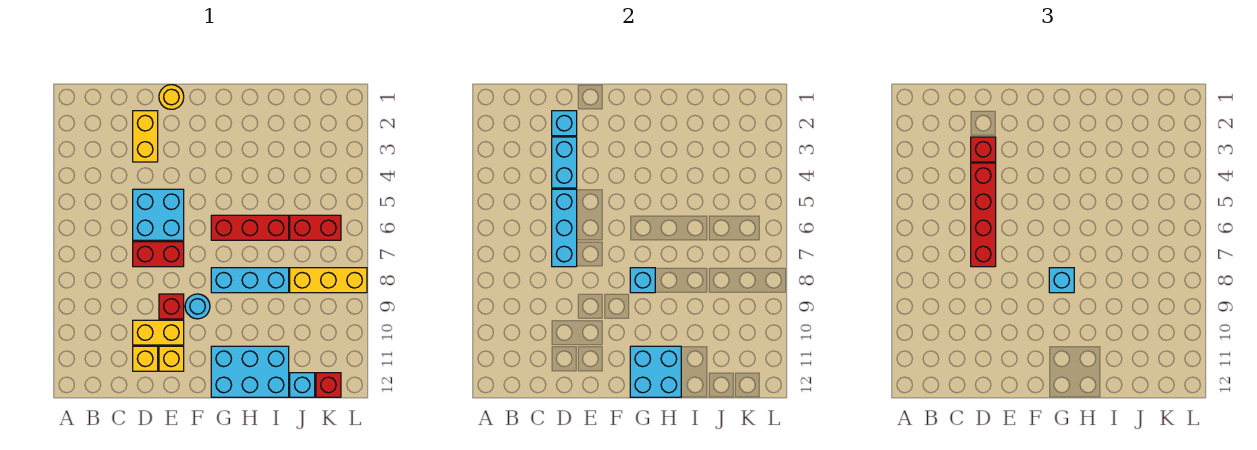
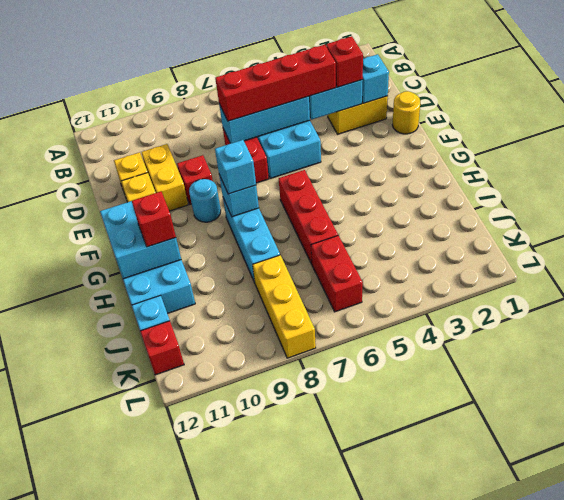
none -> red brick H11 level 3

